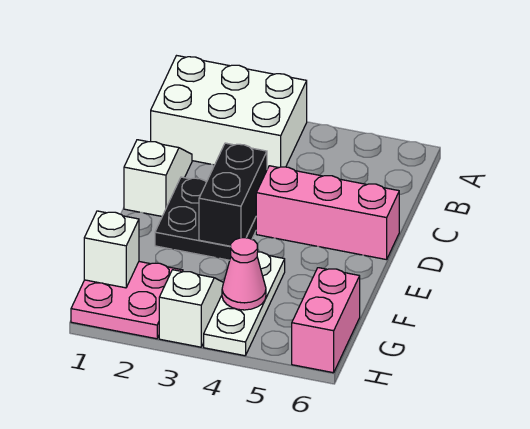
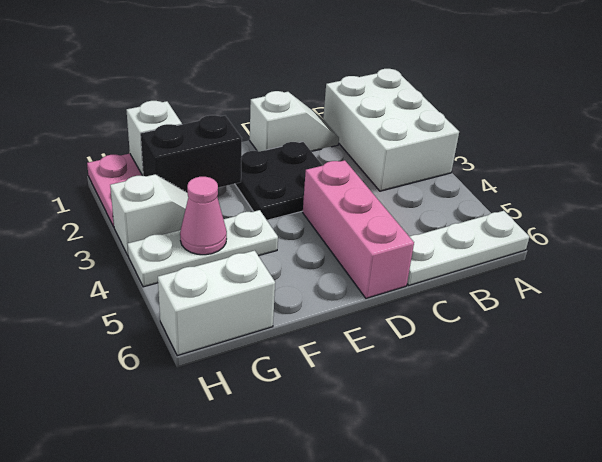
none -> white plate A6:C6 level 1
black brick D3:E3 level 2 -> black brick F2:G2 level 2
pink brick G6:H6 level 1 -> white brick G6:H6 level 1

